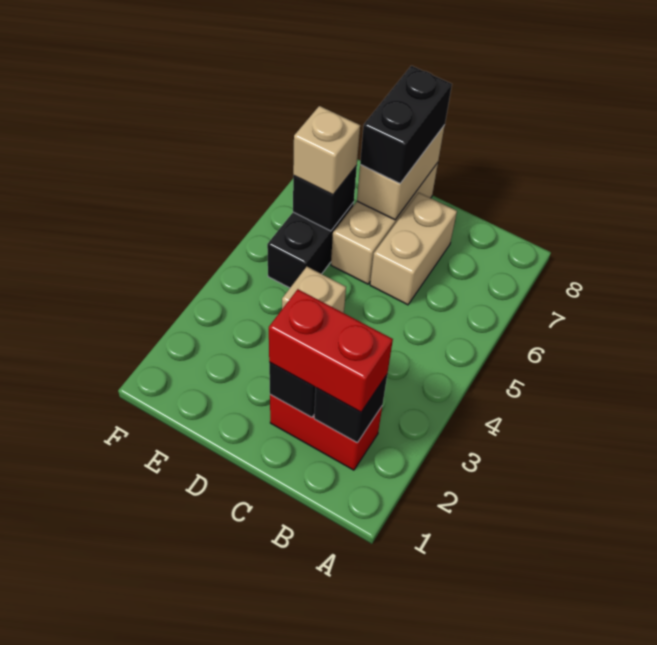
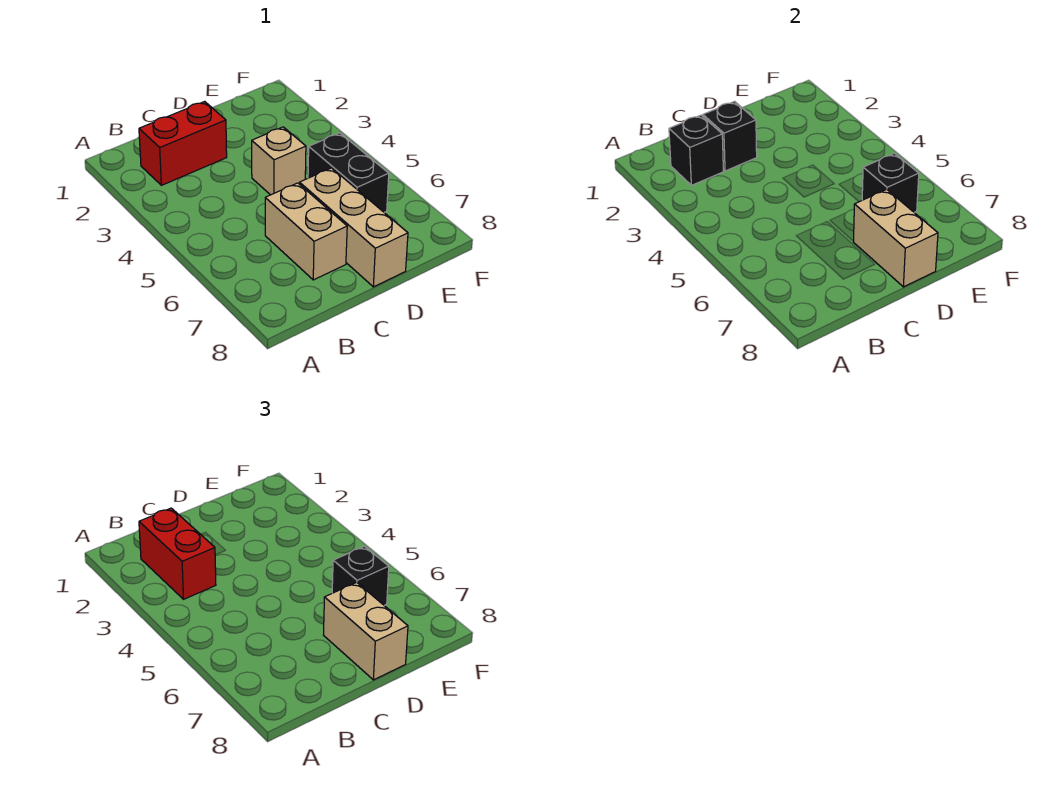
red brick B2:C2 level 3 -> red brick B2:B3 level 3
black brick D7:D8 level 3 -> tan brick D7:D8 level 3
tan brick E6 level 3 -> black brick E6 level 3

